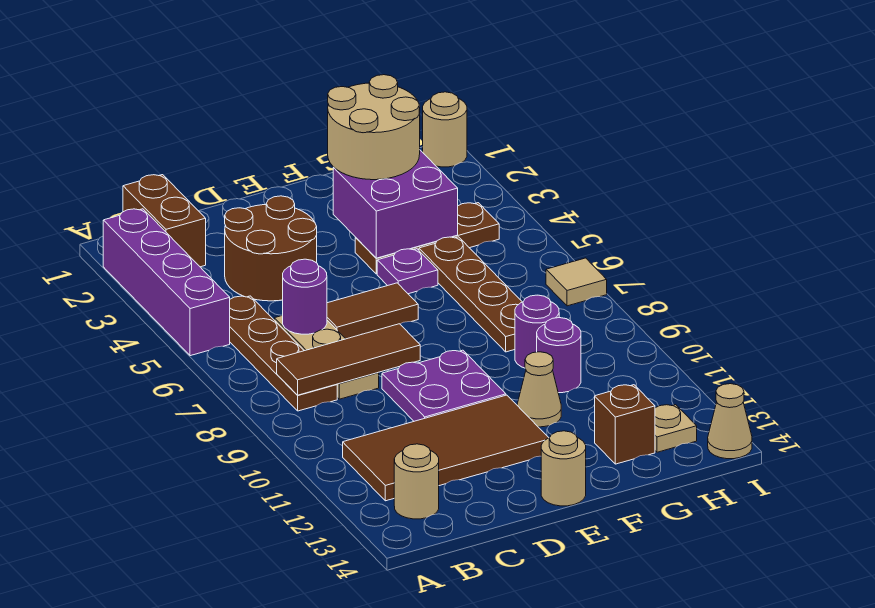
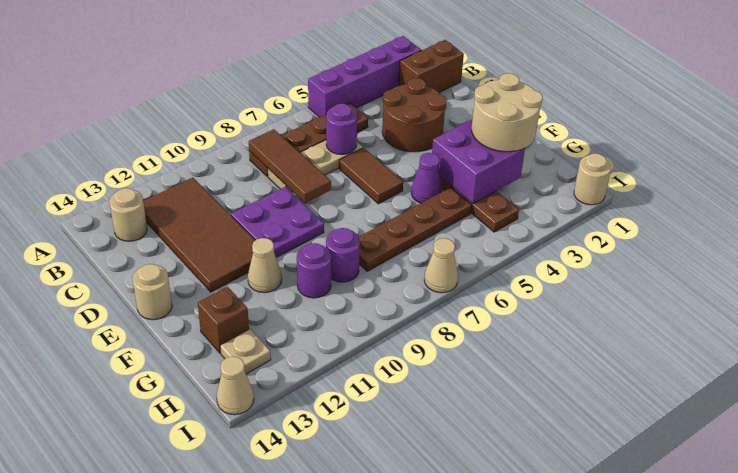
purple plate F5 level 1 -> purple cone F5 level 1
tan tile I7 level 1 -> tan cone I7 level 1

